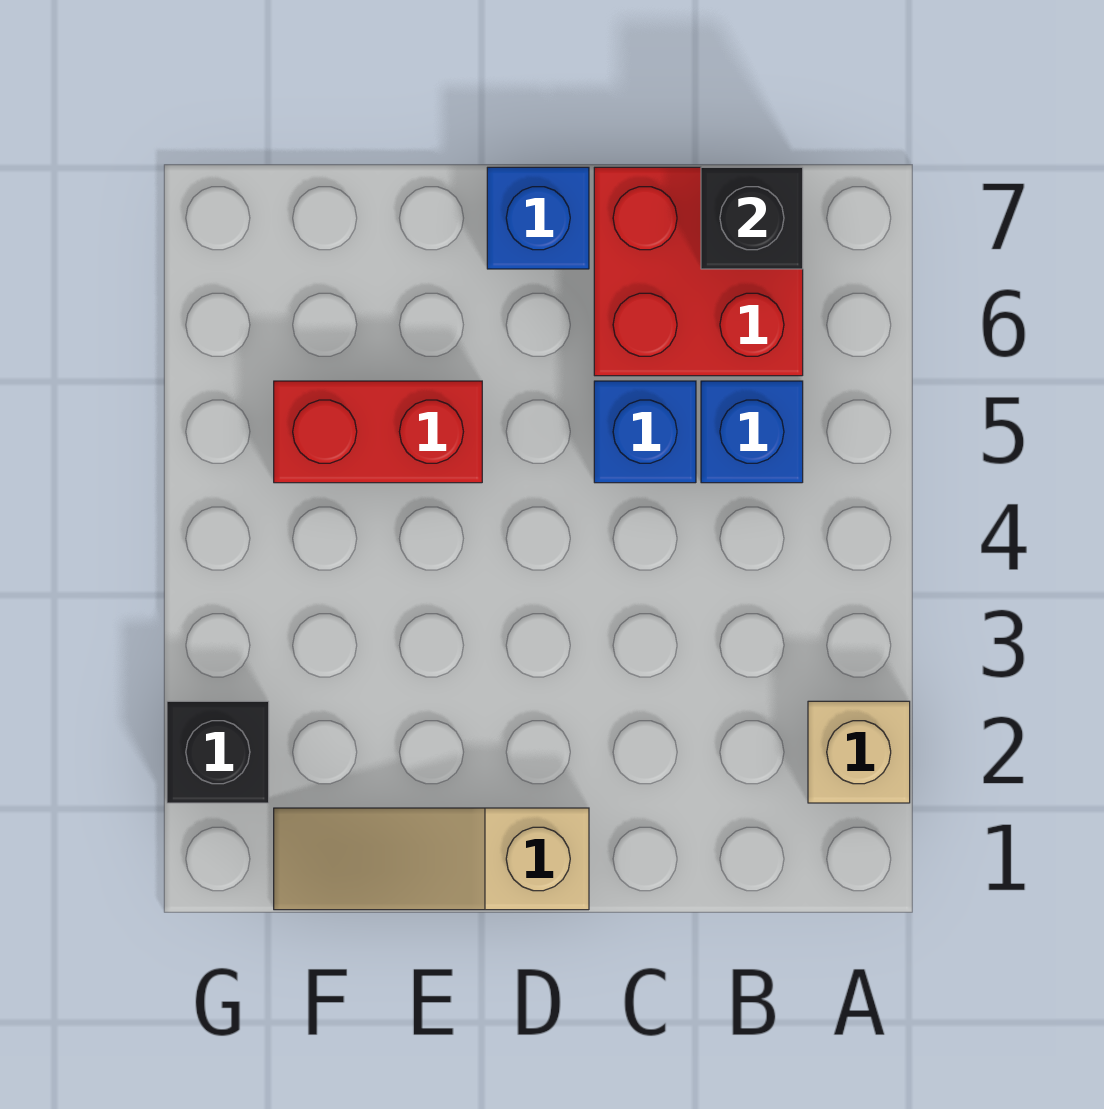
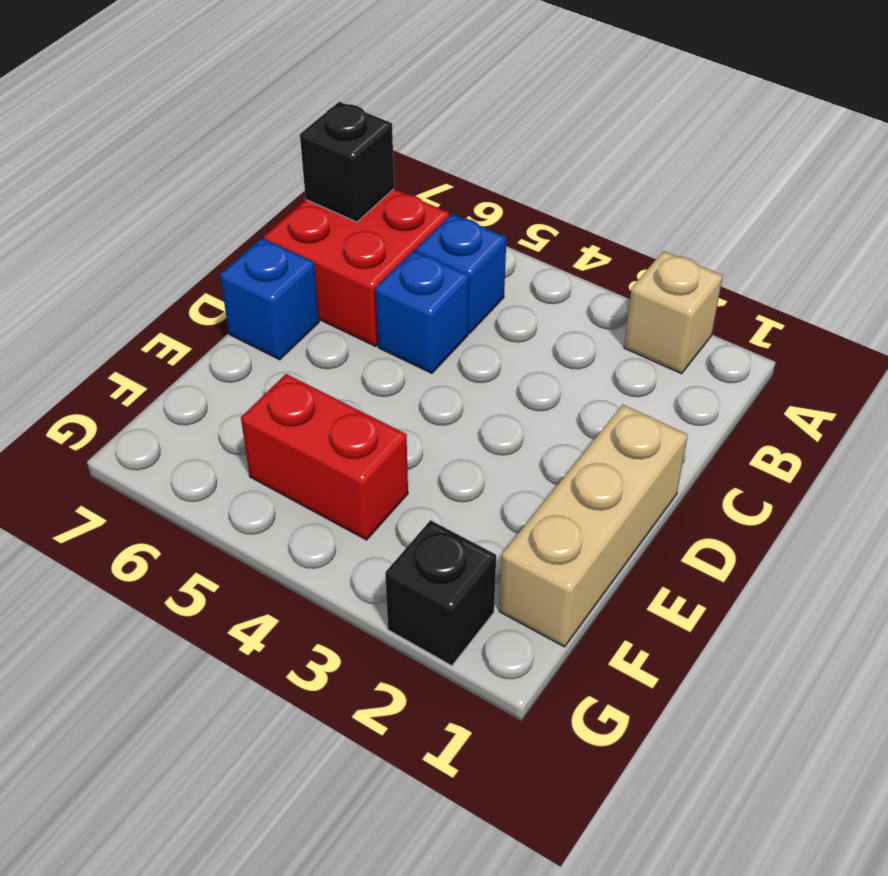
tan slope D1:F1 level 1 top D -> tan brick D1:F1 level 1
red brick E5:F5 level 1 -> red brick F4:F5 level 1

